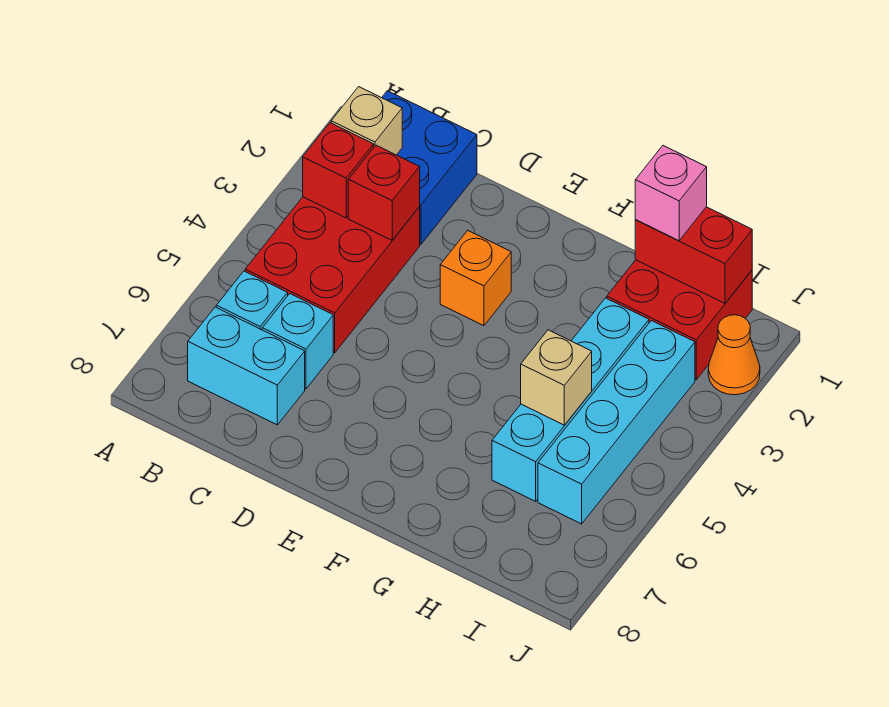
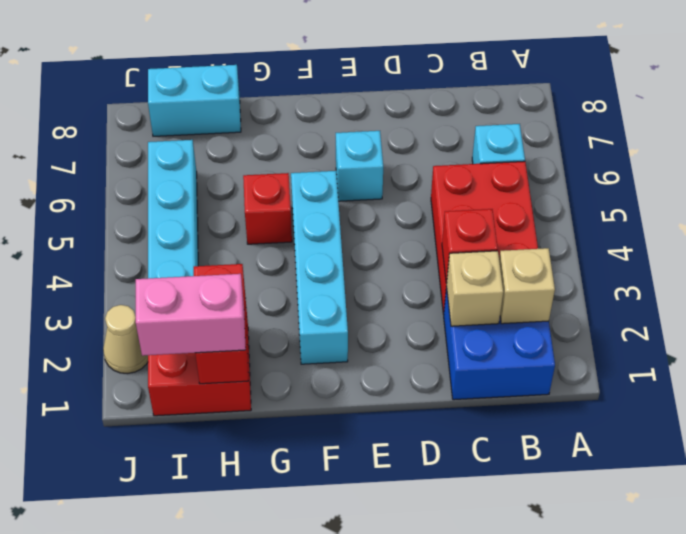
red brick B3 level 2 -> red brick G5 level 1
cyan brick B7:C7 level 1 -> cyan brick H8:I8 level 1
cyan brick C6 level 1 -> cyan brick E6 level 1
orange brick E3 level 1 -> none
red brick H1:I1 level 2 -> red brick H1:H2 level 2
pink brick H1 level 3 -> pink brick H1:I1 level 3
cyan brick H3:H6 level 1 -> cyan brick F2:F5 level 1
tan brick H5 level 2 -> tan brick C2 level 2
orange cone J2 level 1 -> tan cone J2 level 1

